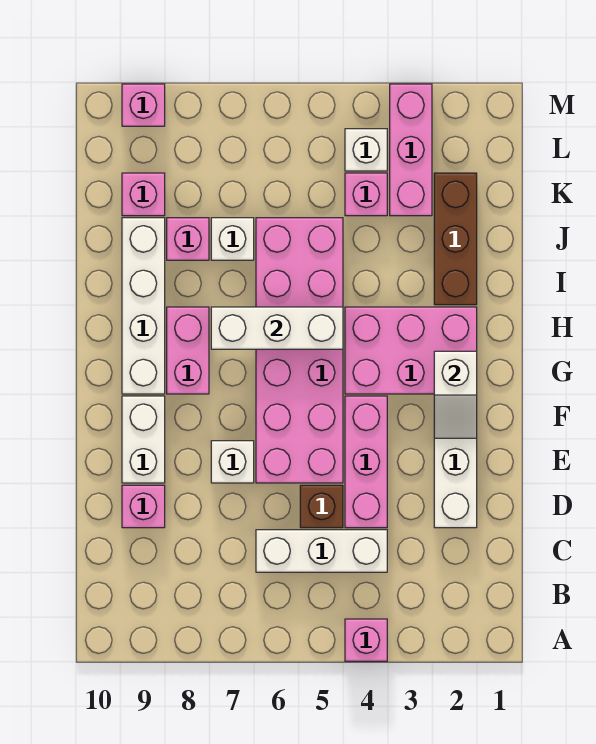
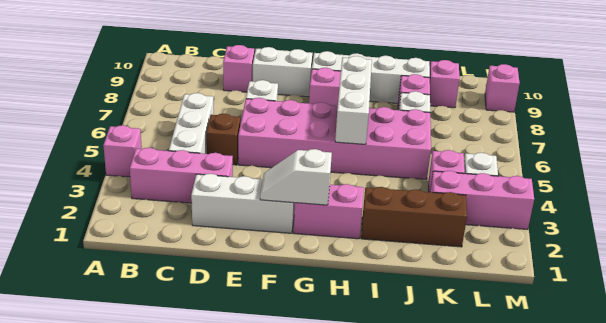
pink brick D4:F4 level 1 -> pink brick B3:D3 level 1
pink brick G2:H4 level 1 -> pink brick G2:H2 level 1

